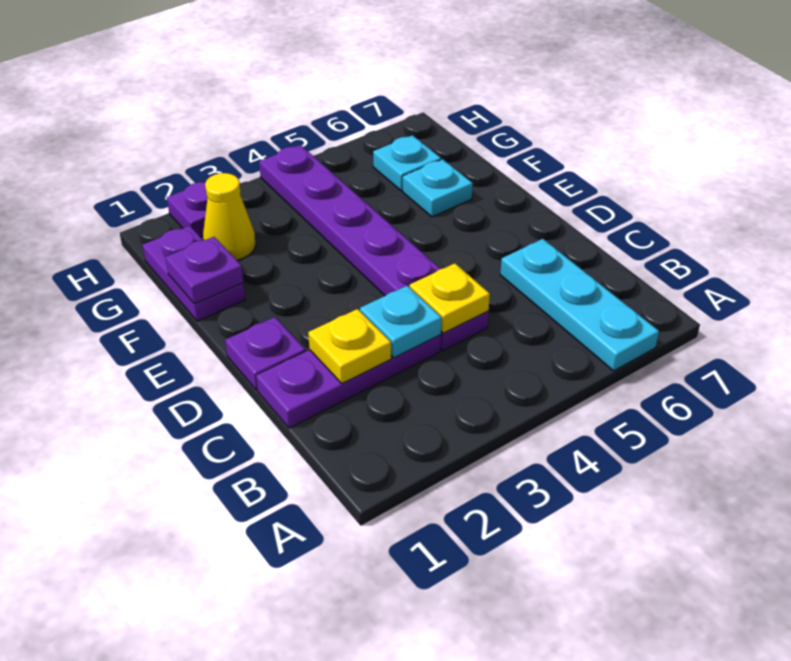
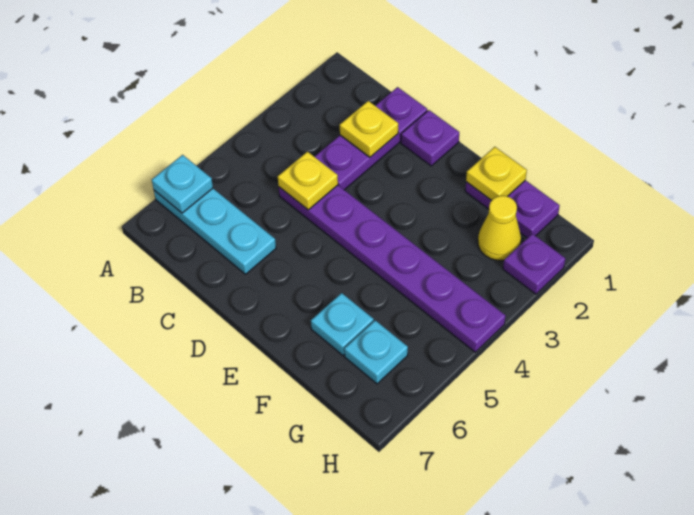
cyan plate C3 level 2 -> cyan plate A6 level 2
purple plate F1 level 2 -> yellow plate F1 level 2

